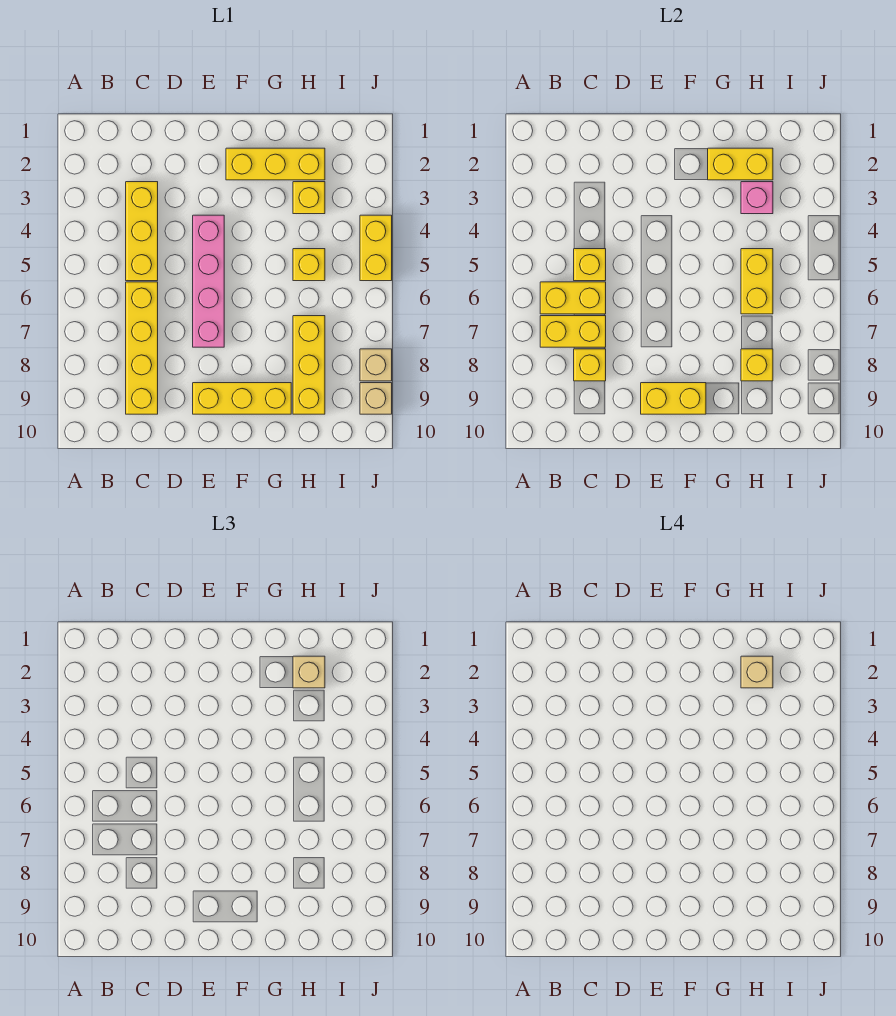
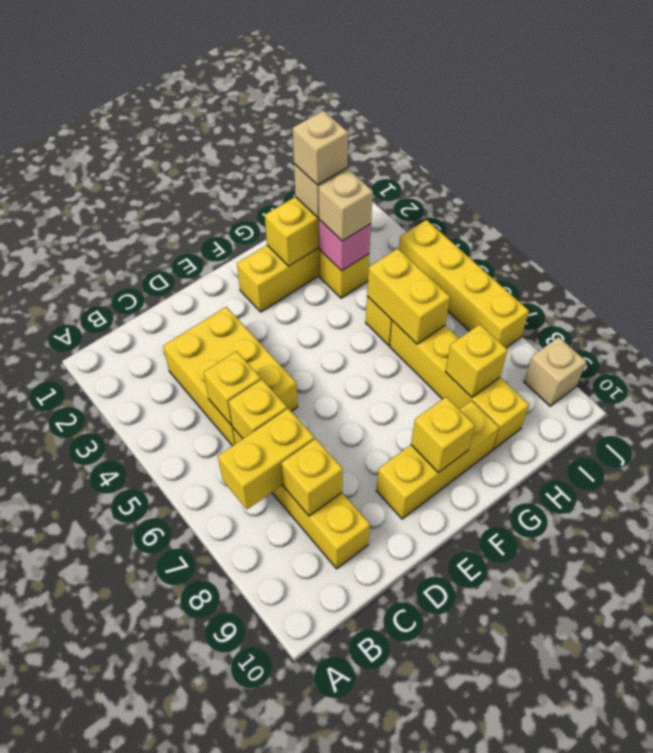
yellow brick B6:C6 level 2 -> yellow brick C6 level 2
yellow brick C3:C5 level 1 -> yellow brick C3:D5 level 1
pink brick E4:E7 level 1 -> none
yellow brick E9:F9 level 2 -> yellow brick F9 level 2
yellow brick H7:H9 level 1 -> yellow brick H6:H9 level 1
yellow brick J4:J5 level 1 -> yellow brick J4:J7 level 1
tan brick J8 level 1 -> tan brick H3 level 3

